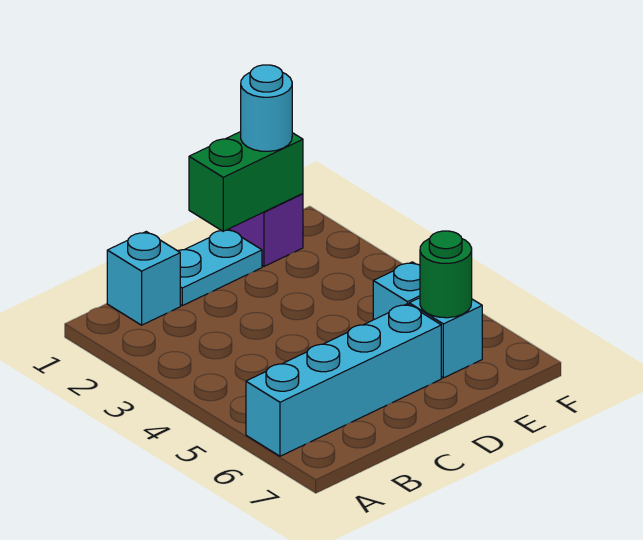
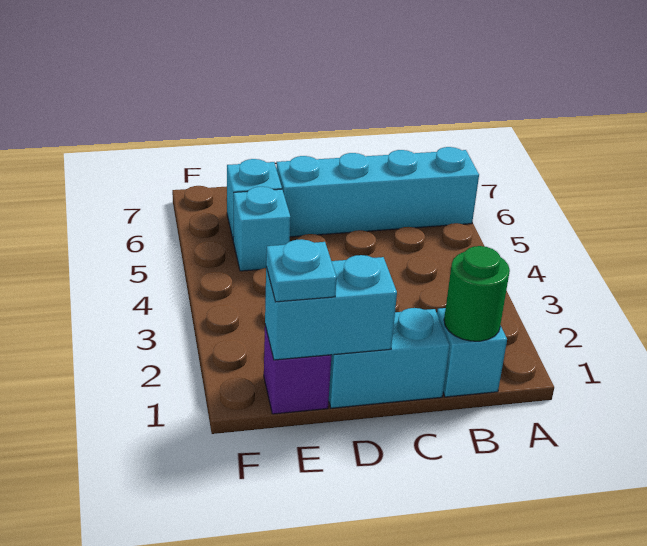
cyan plate C1:D1 level 1 -> cyan brick C1:D1 level 1
green brick D1:E1 level 2 -> cyan brick D1:E1 level 2
cyan round brick E1 level 3 -> cyan plate E1 level 3
green round brick E6 level 2 -> green round brick B1 level 2

